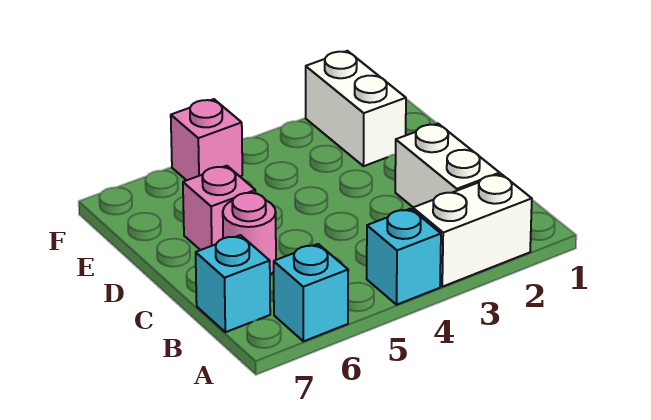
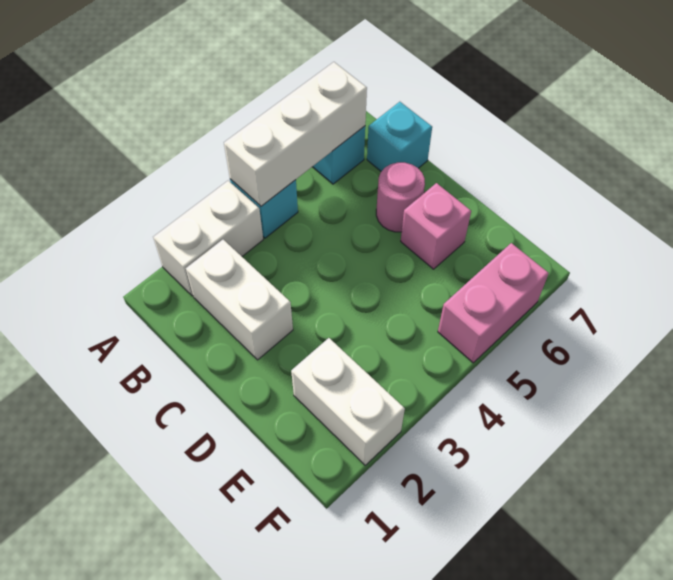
none -> white brick A4:A6 level 2
pink brick F5 level 1 -> pink brick F5:F6 level 1

